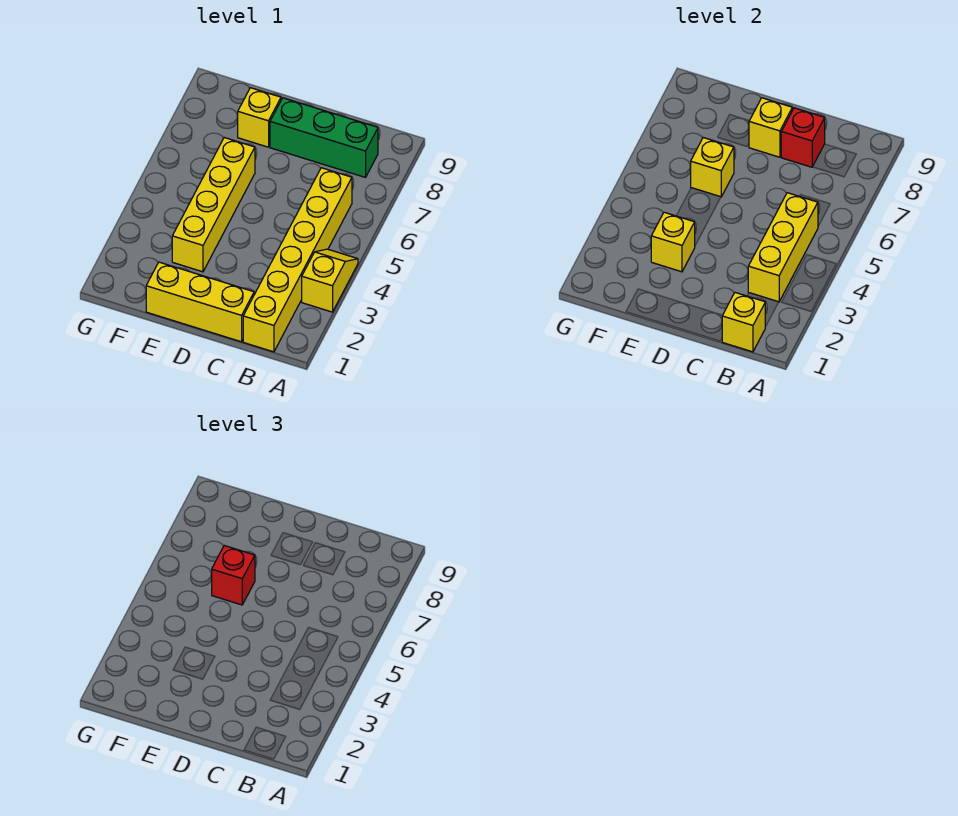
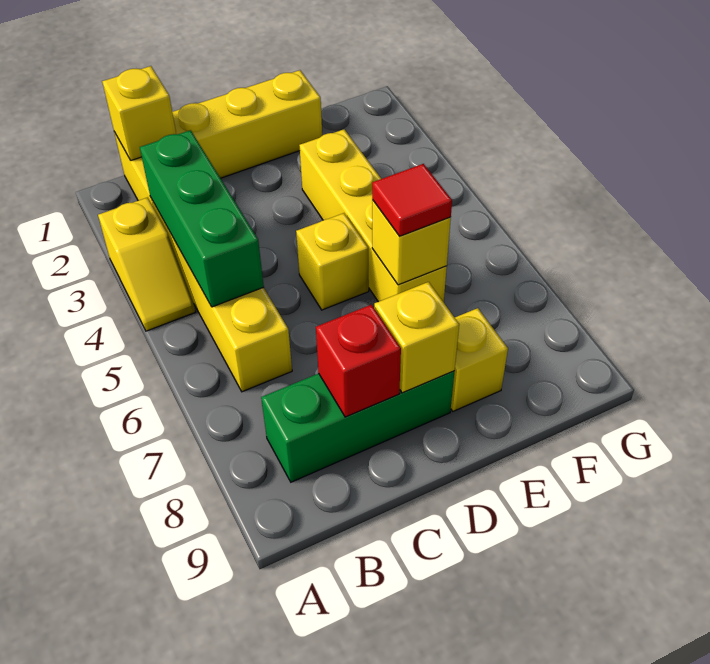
yellow brick B3:B5 level 2 -> green brick B3:B5 level 2
yellow brick E3 level 2 -> yellow brick D5 level 1
red brick E6 level 3 -> red tile E6 level 3

